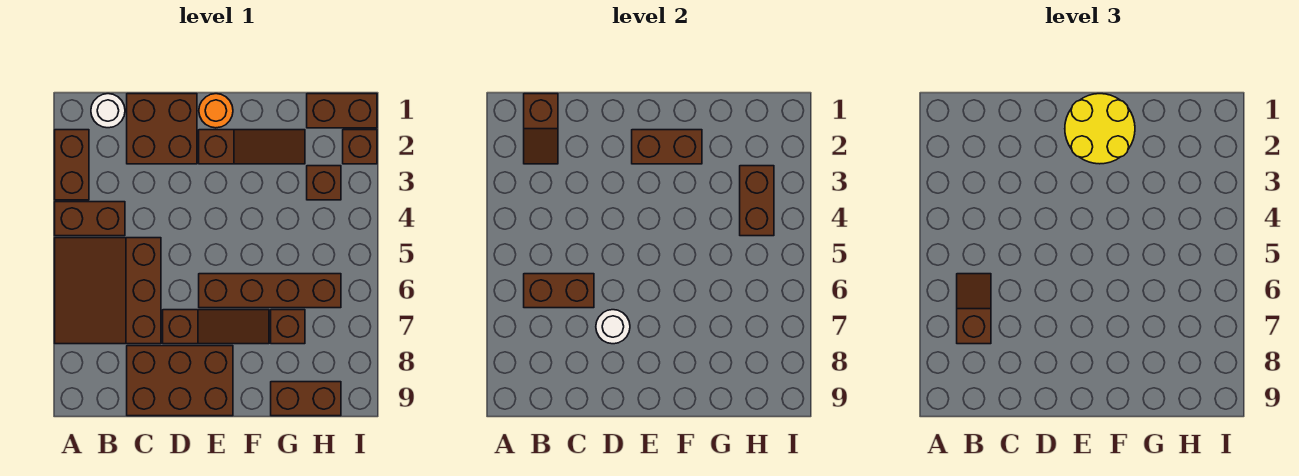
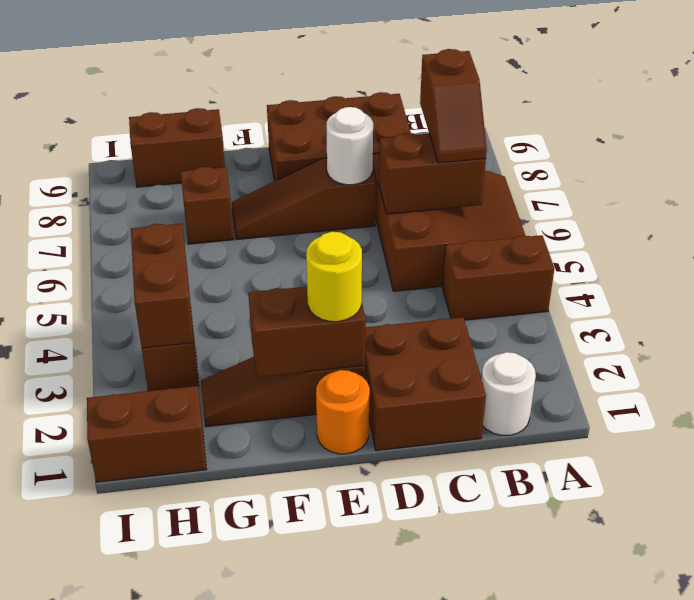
brown brick A2:A3 level 1 -> none
brown slope B1:B2 level 2 top 1 -> none
yellow round brick E1:F2 level 3 -> yellow round brick E2 level 3
brown brick E6:H6 level 1 -> none
brown brick I2 level 1 -> none

